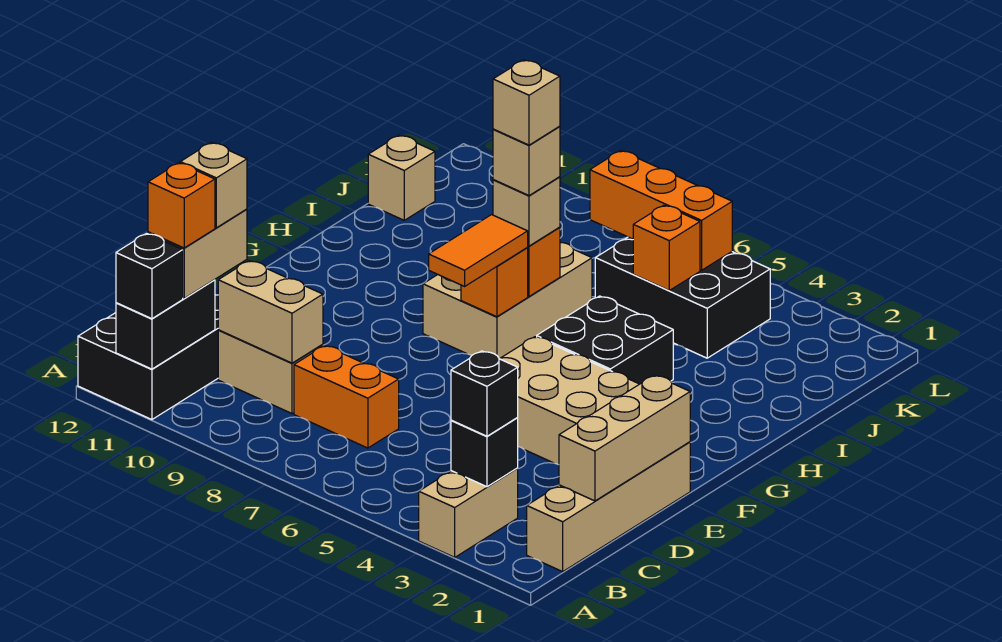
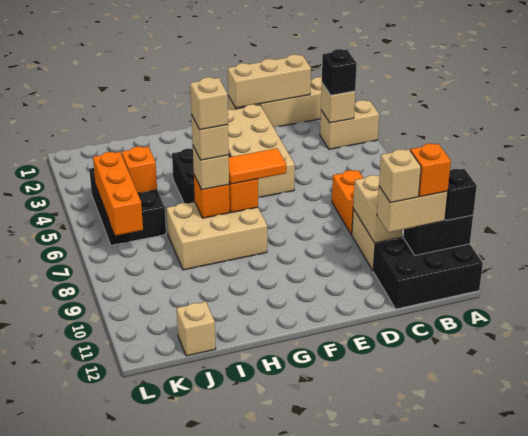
black brick B3 level 2 -> tan brick B3 level 2

